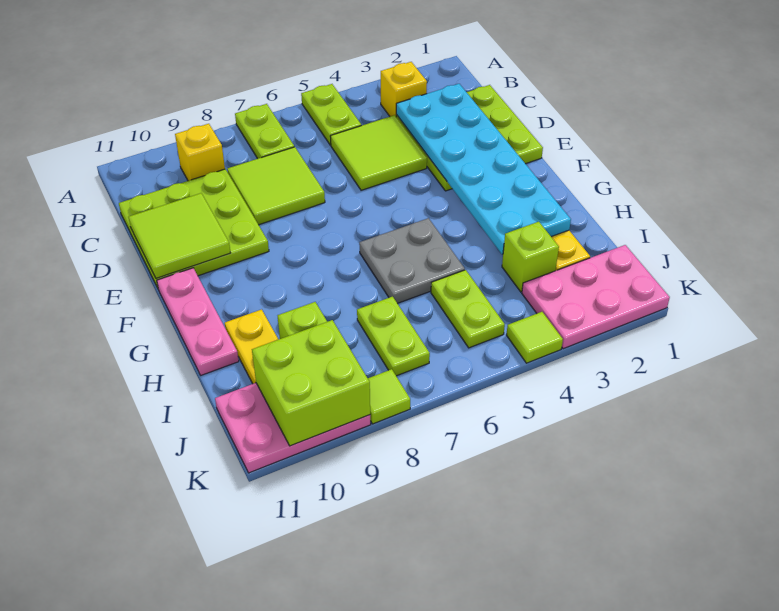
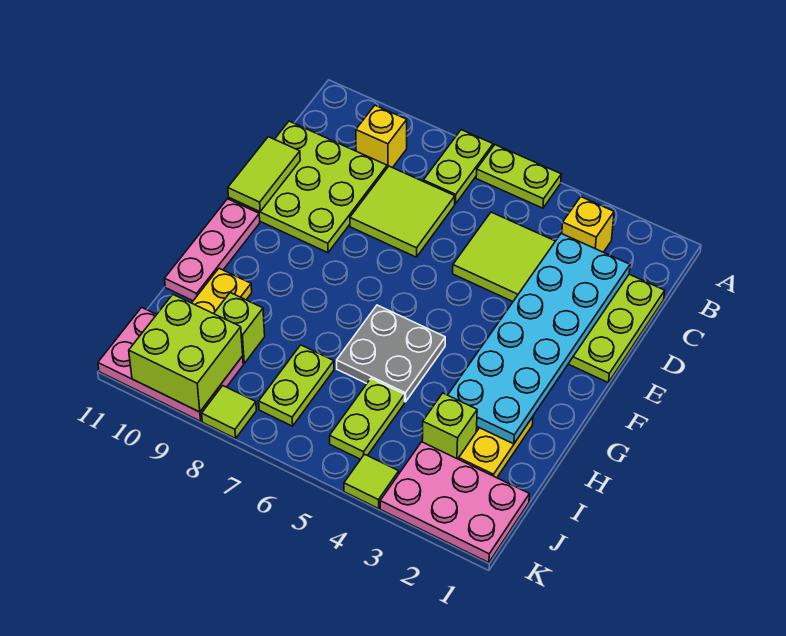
lime plate A5:B5 level 1 -> lime plate A5:A6 level 1
lime tile D10:E11 level 2 -> lime tile D11:E11 level 2

